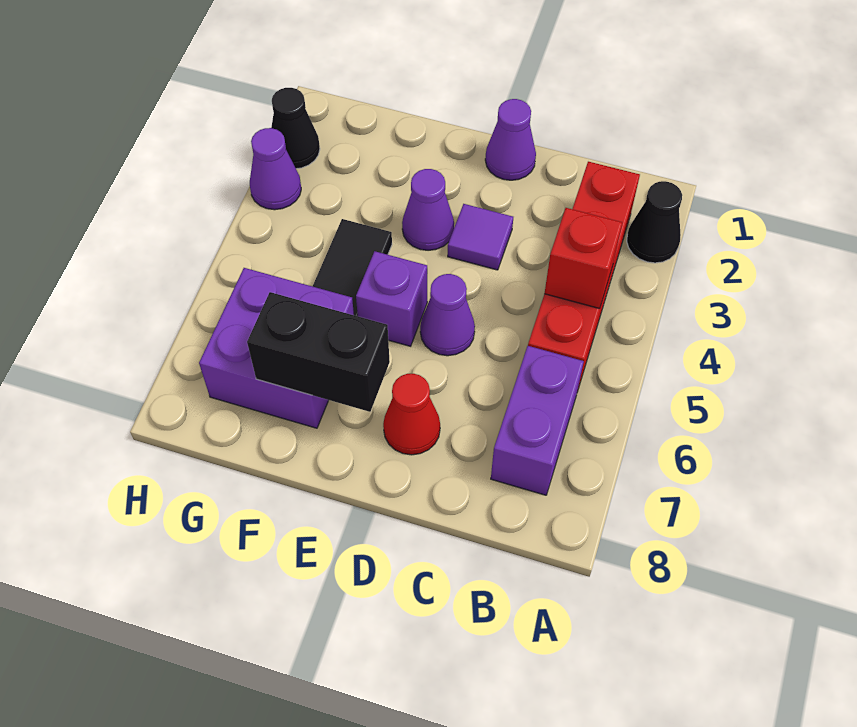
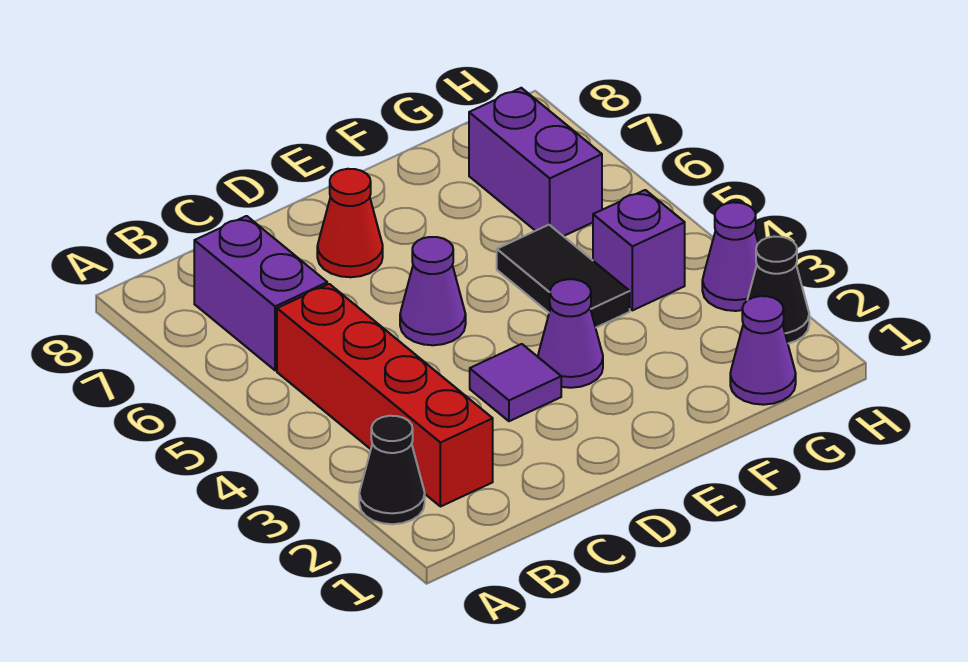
red brick B4 level 2 -> none
purple cone D1 level 1 -> purple cone G1 level 1
purple brick E5 level 1 -> purple brick G4 level 1
black brick E7:F7 level 2 -> none
purple brick F6:G7 level 1 -> purple brick G6:G7 level 1

